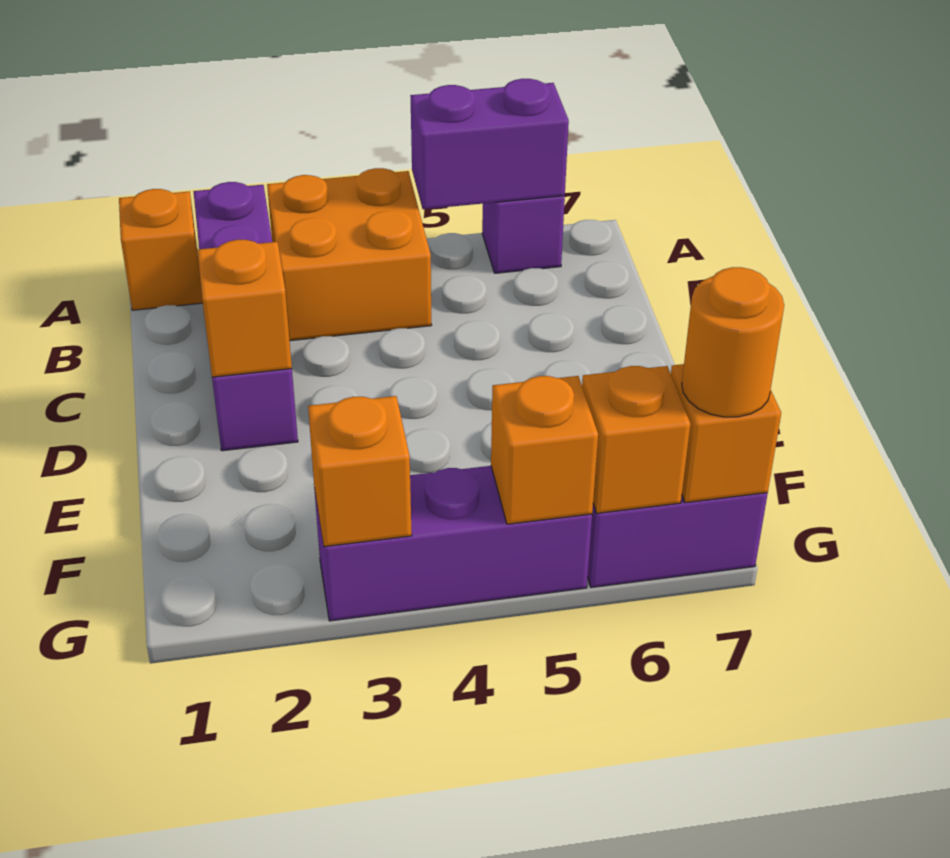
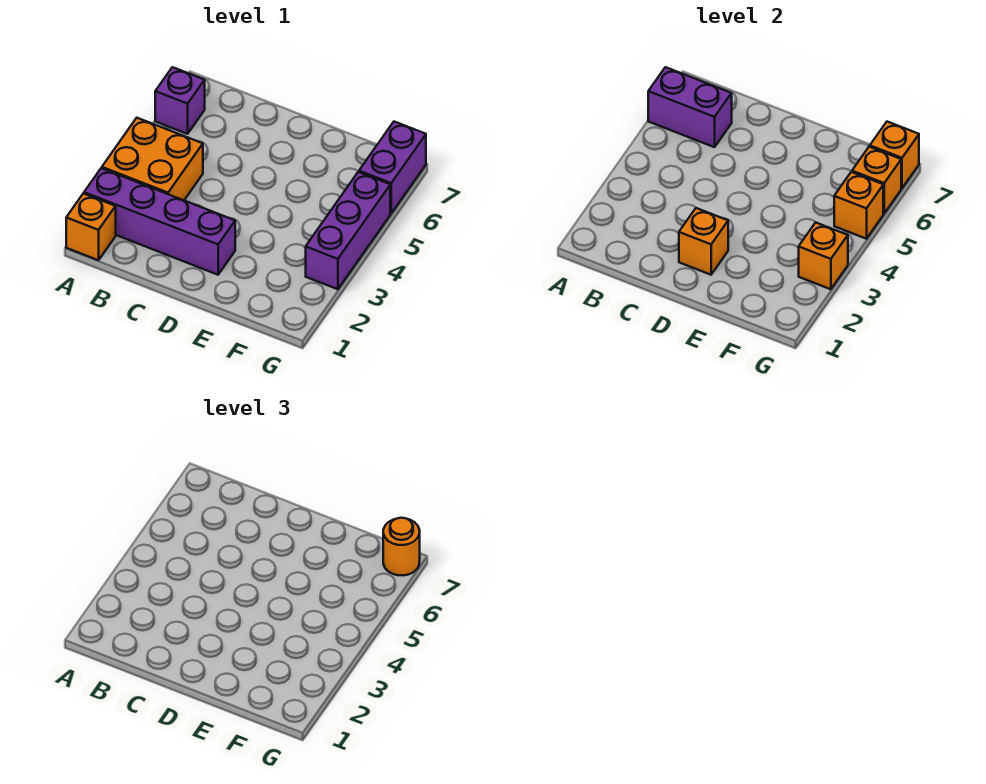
purple brick A5:A6 level 2 -> purple brick A6:B6 level 2

